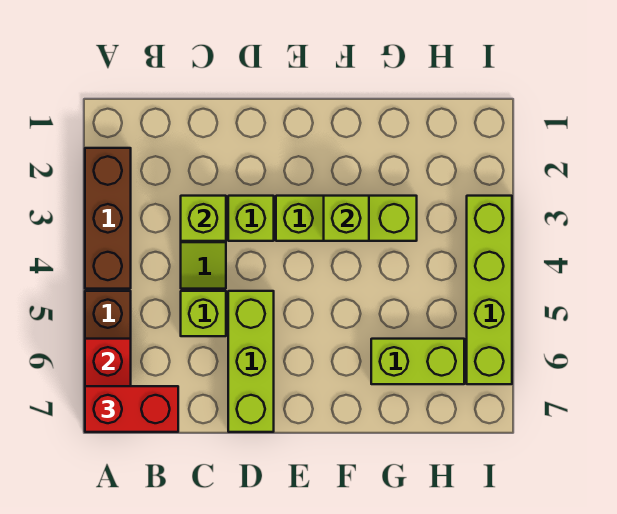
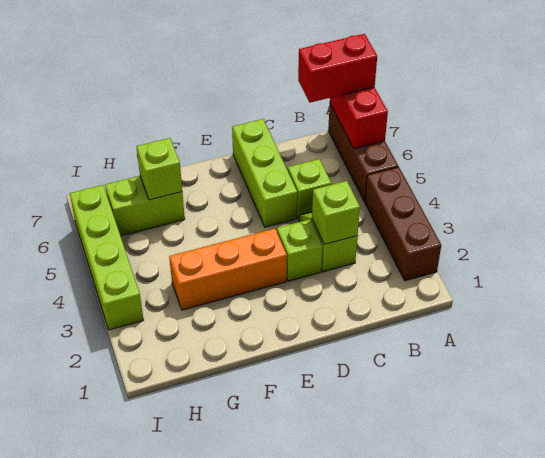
lime brick E3:G3 level 1 -> orange brick E3:G3 level 1
lime brick F3 level 2 -> lime brick G6 level 2

